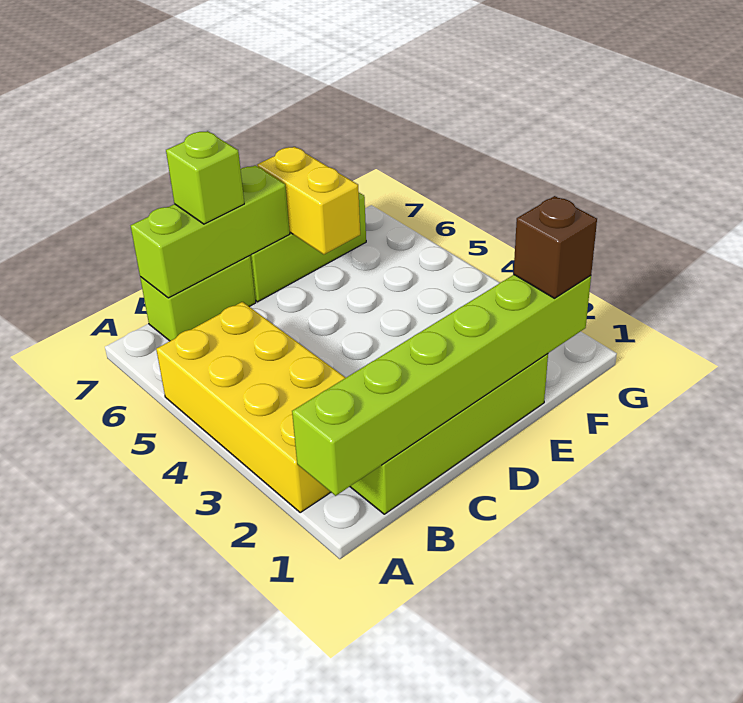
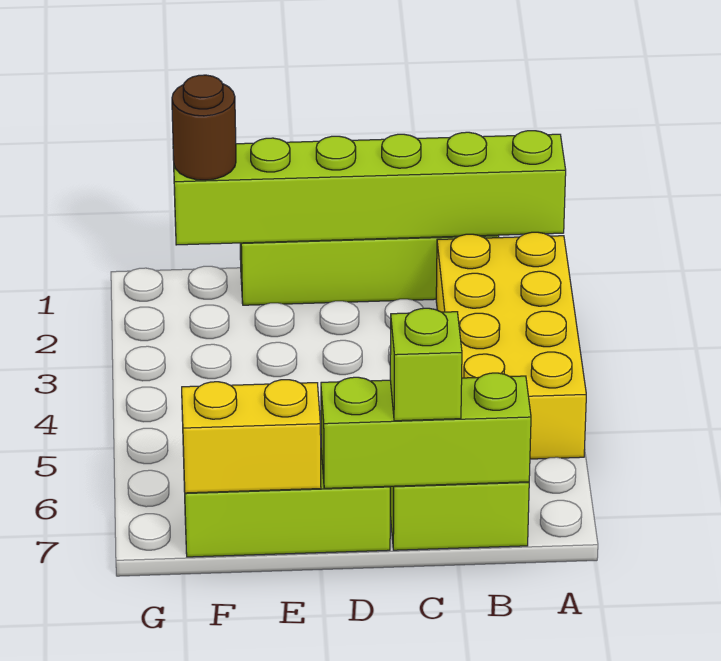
yellow brick E6:E7 level 2 -> yellow brick E7:F7 level 2
brown brick F1 level 3 -> brown round brick F1 level 3

